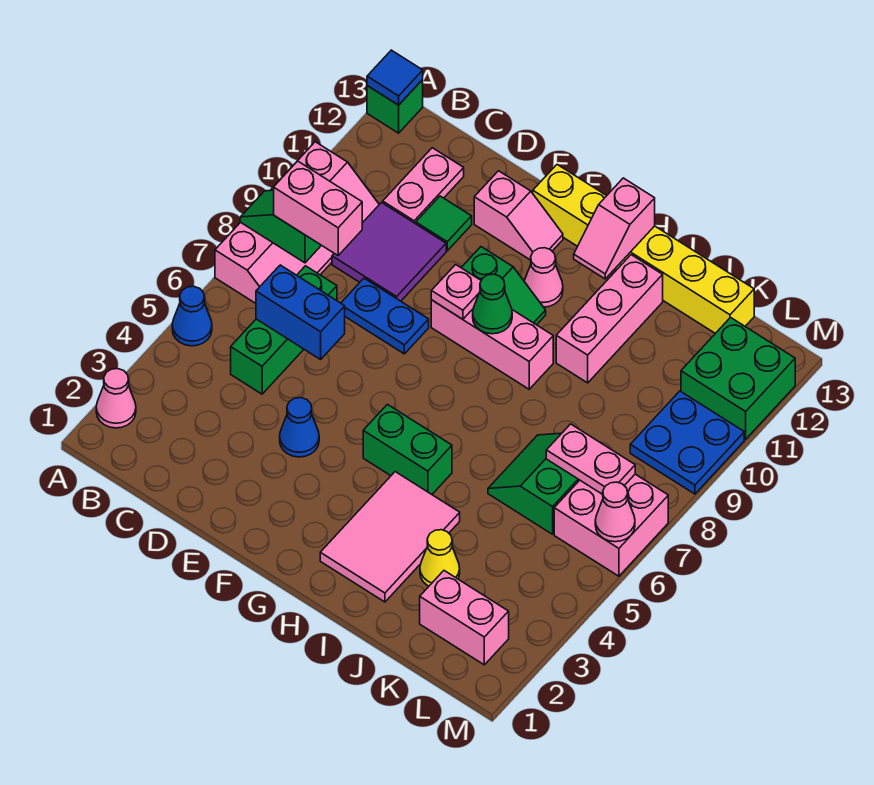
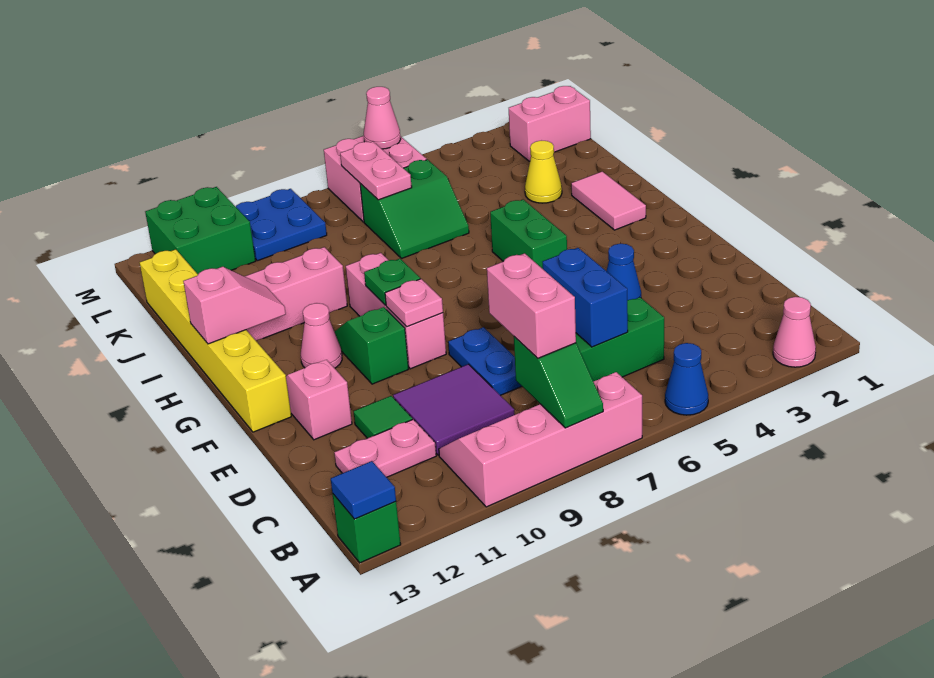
green cone G9 level 2 -> green plate G9 level 2
pink tile H2:I4 level 1 -> pink tile H2:I2 level 1
pink brick K2:L2 level 1 -> pink brick L1:L2 level 1

